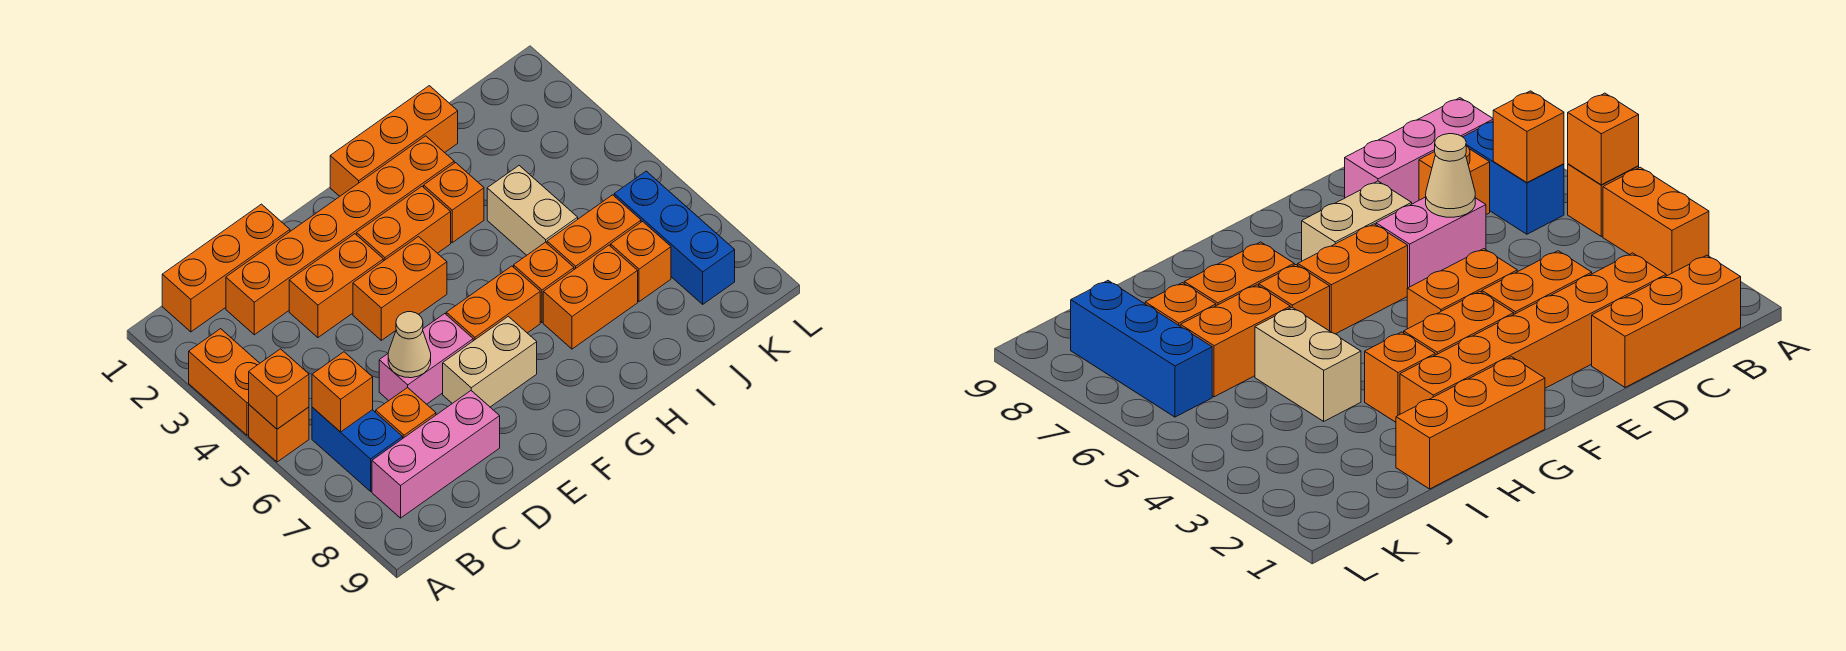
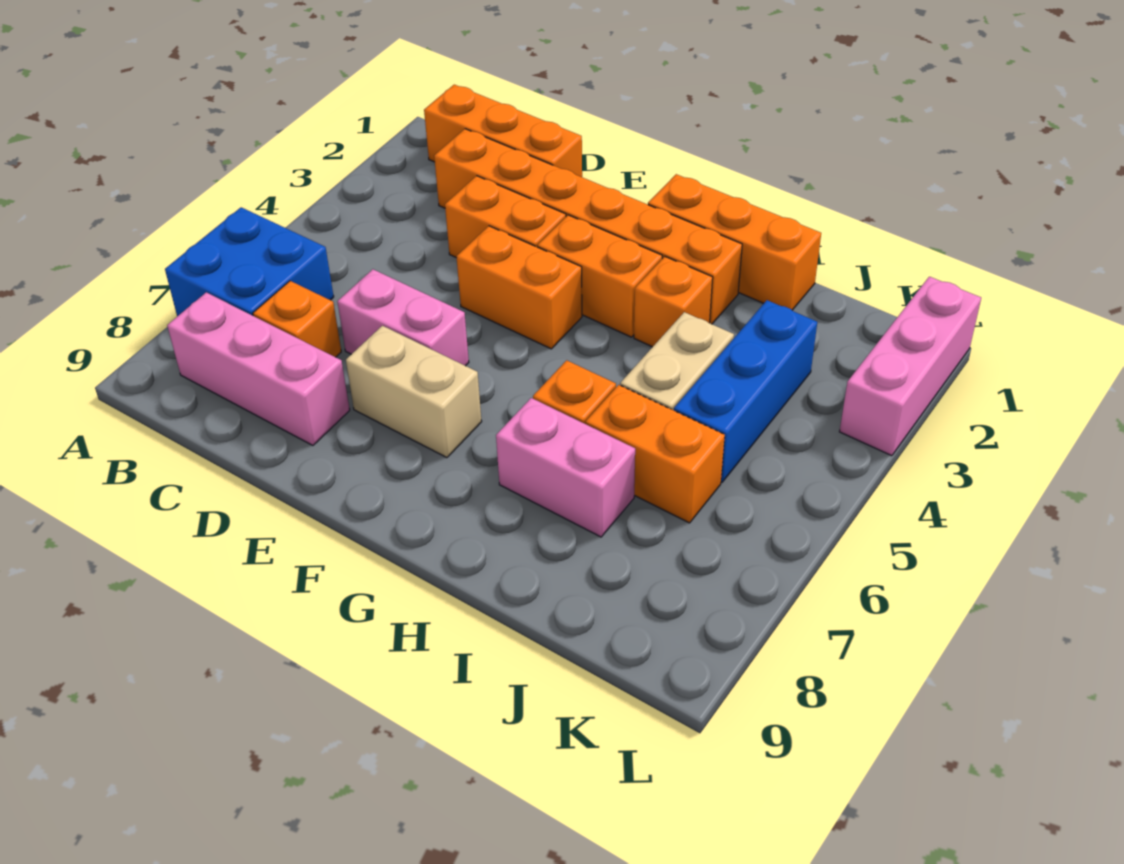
orange brick A3:A4 level 1 -> none
orange brick A5 level 1 -> none
orange brick A5 level 2 -> none
blue brick B6:B7 level 1 -> blue brick A6:B7 level 1
orange brick B6 level 2 -> none
tan cone D6 level 2 -> none
orange brick F6:G6 level 1 -> none
orange brick H7:I7 level 1 -> pink brick H7:I7 level 1
orange brick J7 level 1 -> none
blue brick K6:K8 level 1 -> blue brick J3:J5 level 1
none -> pink brick L1:L3 level 1

